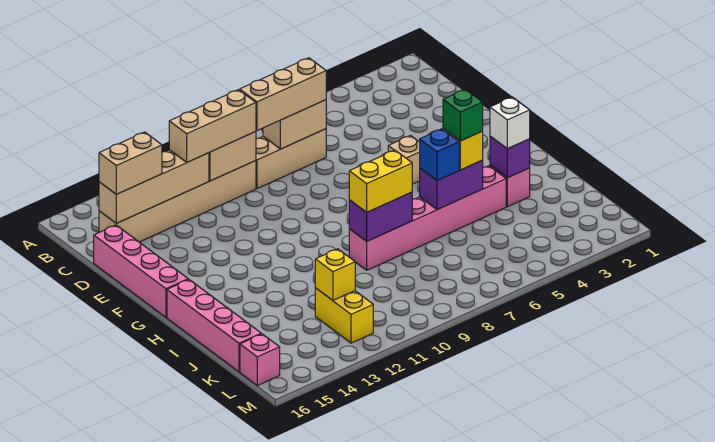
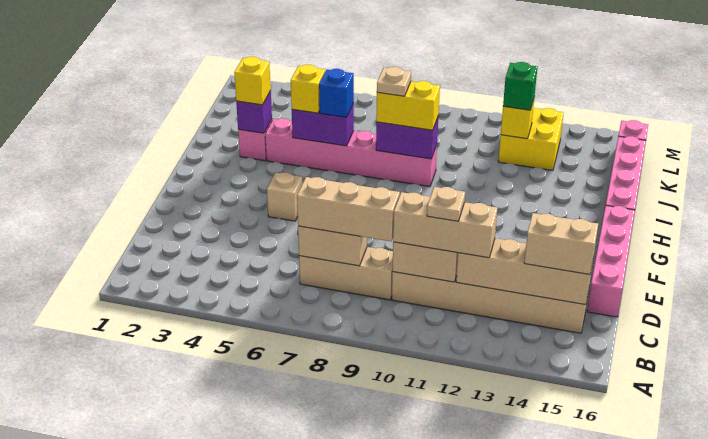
none -> tan plate C11 level 4
white brick I3 level 3 -> yellow brick I3 level 3
green brick I5 level 4 -> green brick K12 level 3
none -> tan plate I8 level 4
yellow brick K12:L12 level 1 -> yellow brick K12:L13 level 1

